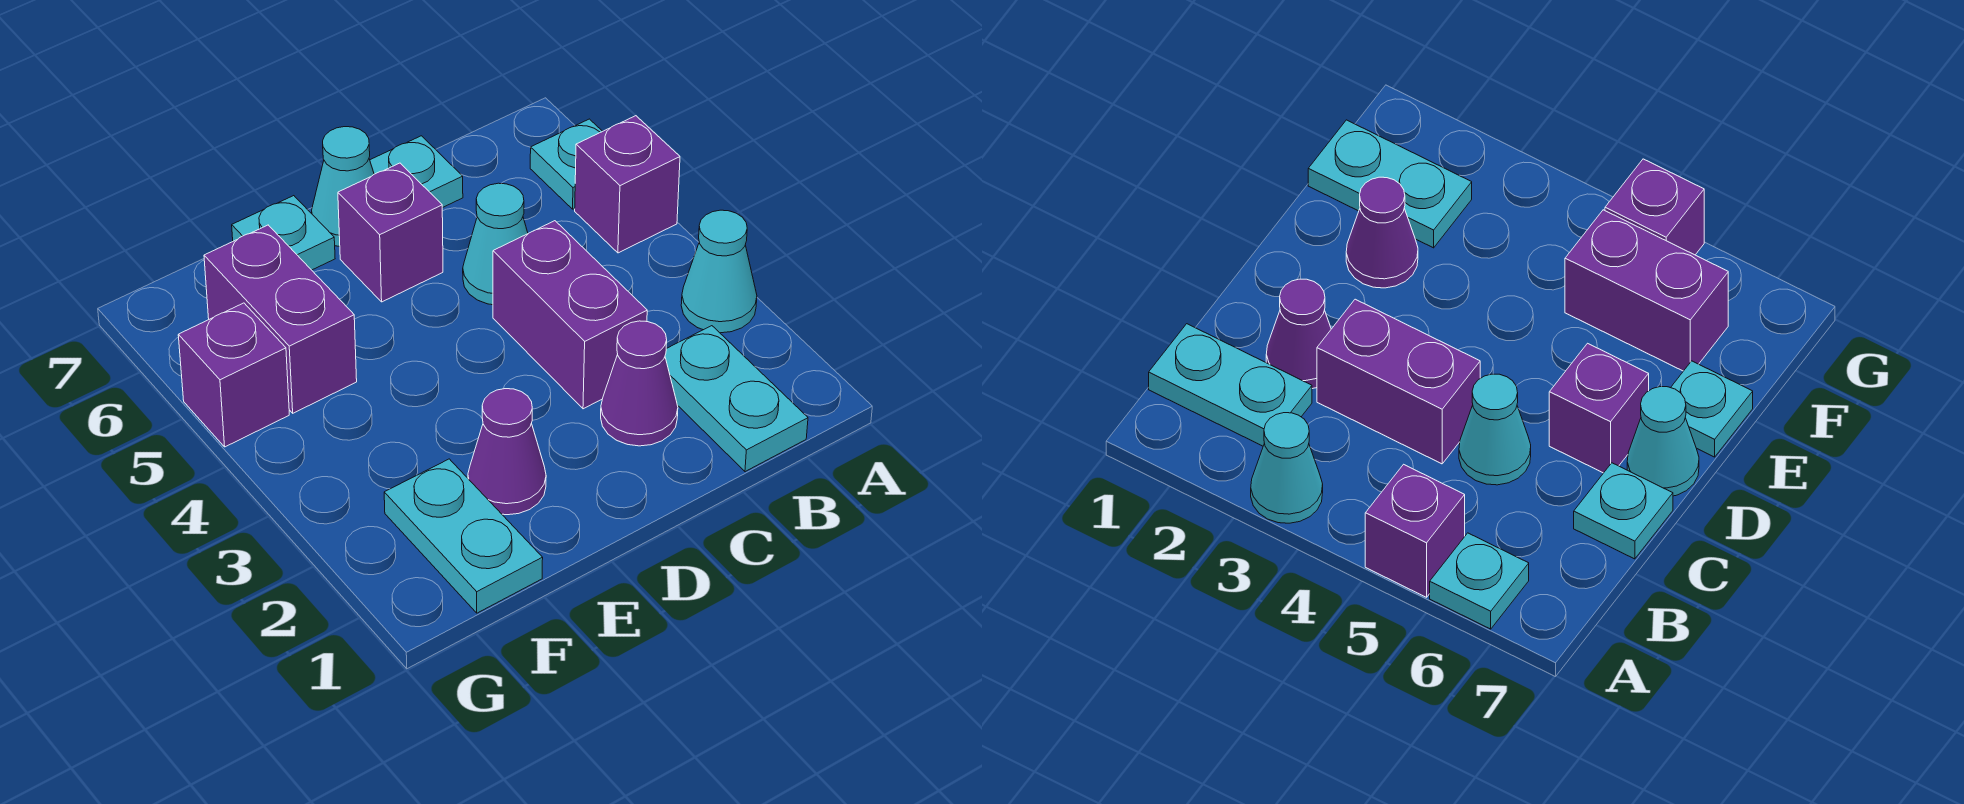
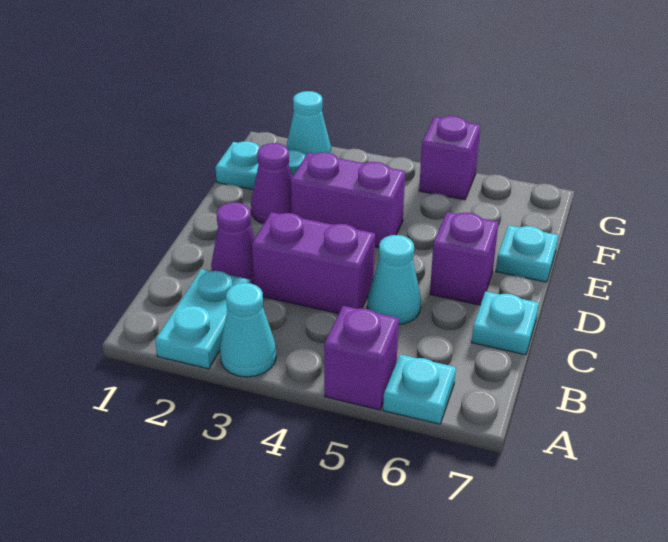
cyan plate B1:B2 level 1 -> cyan plate A2:B2 level 1
cyan cone D7 level 1 -> cyan cone G2 level 1
purple brick F5:F6 level 1 -> purple brick E3:E4 level 1

